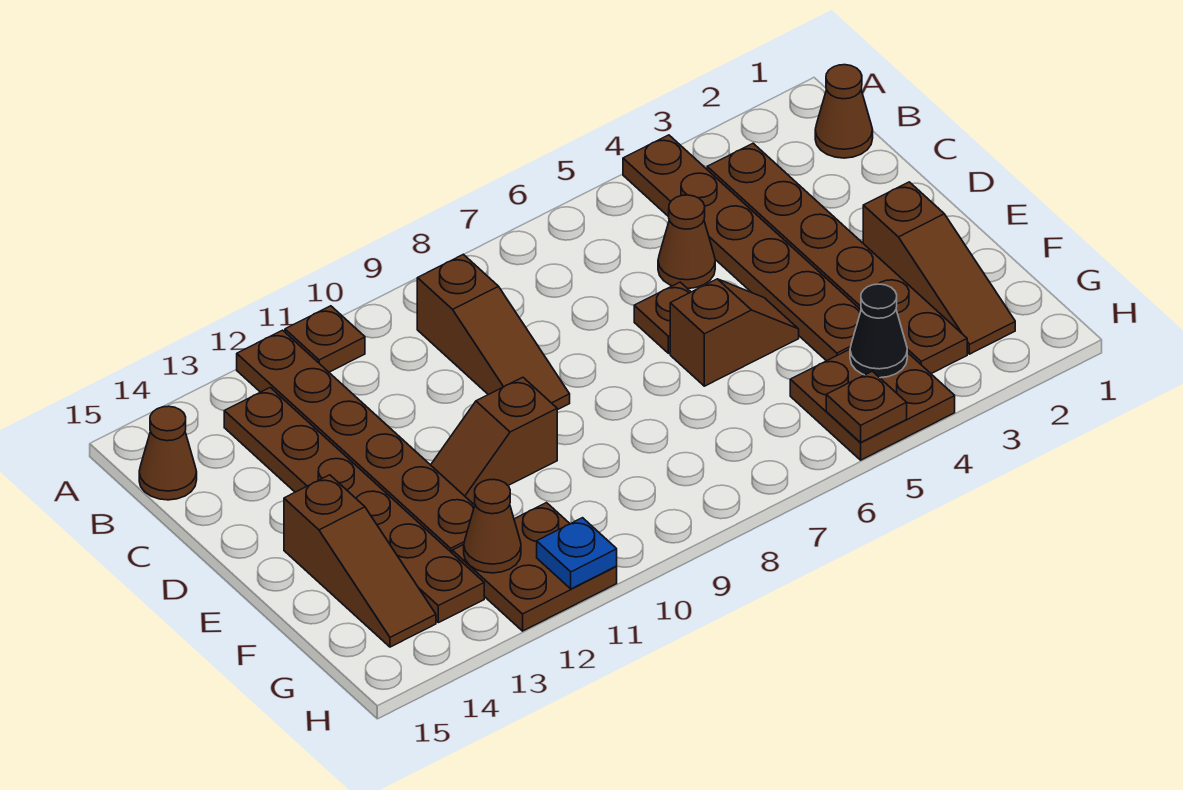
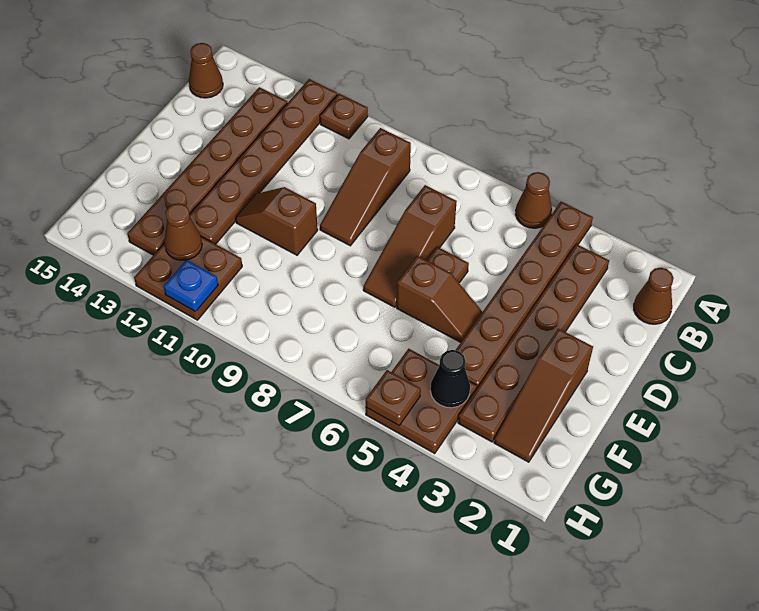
brown cone C5 level 1 -> brown cone A5 level 1
brown slope E14:G14 level 1 top E -> brown slope C7:E7 level 1 top C

